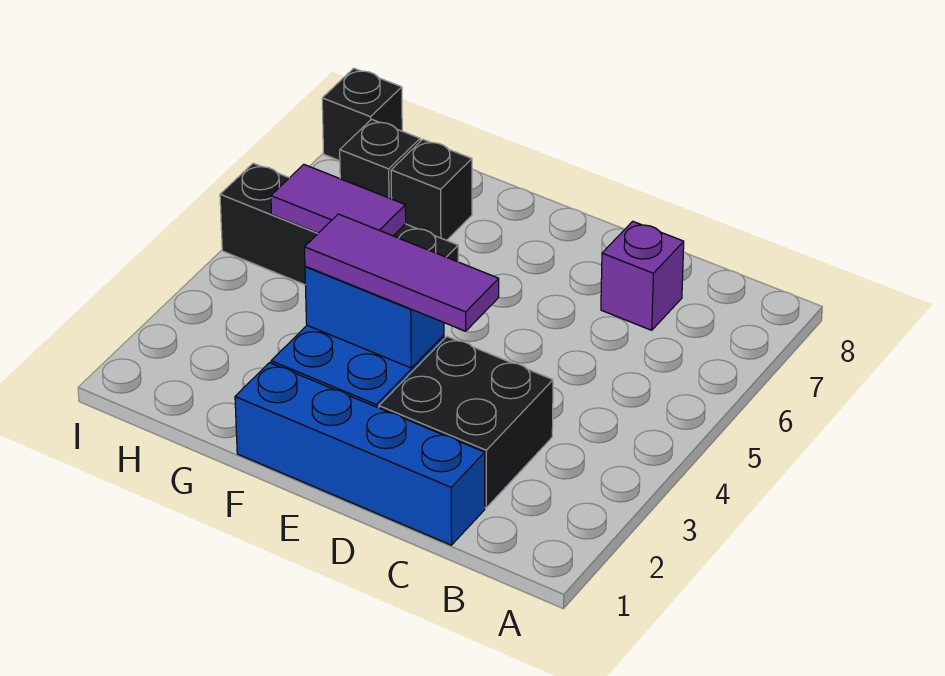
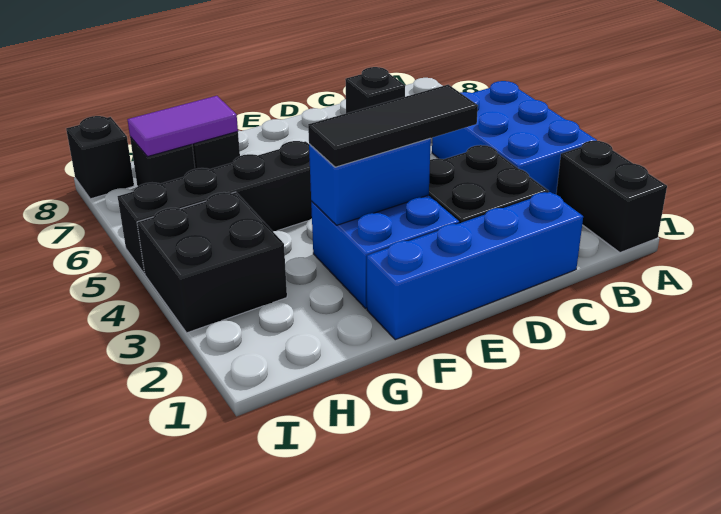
none -> black brick A1:A2 level 1
none -> blue brick A3:B5 level 1
purple brick C7 level 1 -> black brick C7 level 1
purple tile D3:F3 level 3 -> black tile D3:F3 level 3
purple tile G5:H5 level 2 -> purple tile G7:H7 level 2
none -> black brick H3:I4 level 1

